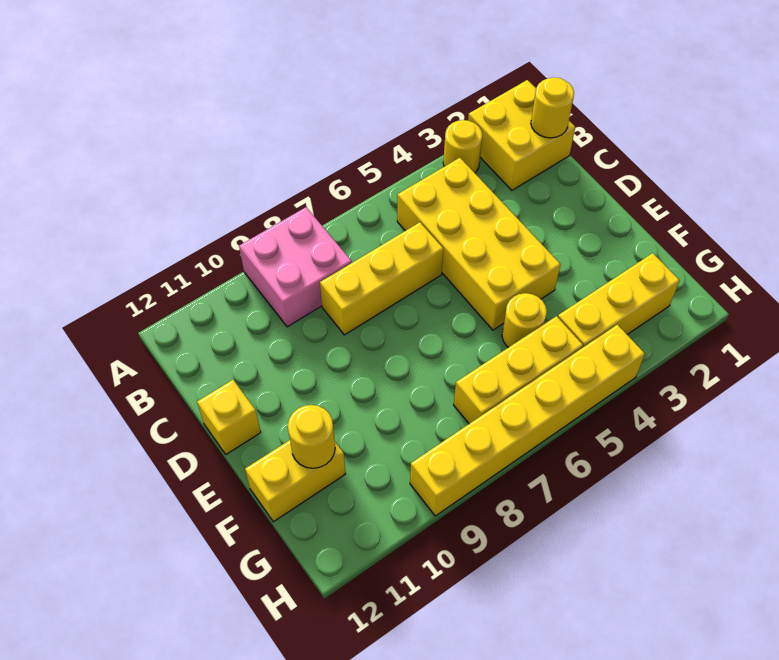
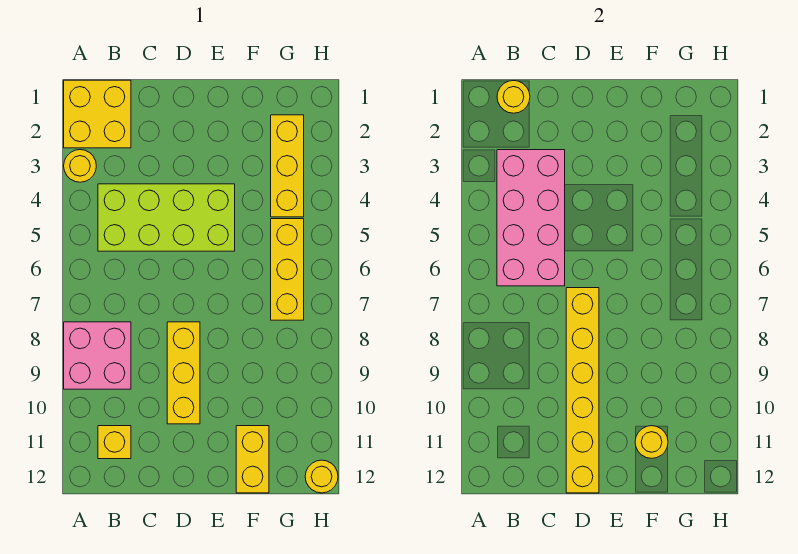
none -> pink brick B3:C6 level 2
yellow brick B4:E5 level 1 -> lime brick B4:E5 level 1
yellow brick C6:C8 level 1 -> yellow brick D8:D10 level 1
yellow brick D12 level 1 -> yellow brick B11 level 1
yellow round brick F5 level 1 -> yellow round brick H12 level 1
yellow brick H4:H9 level 1 -> yellow brick D7:D12 level 2

